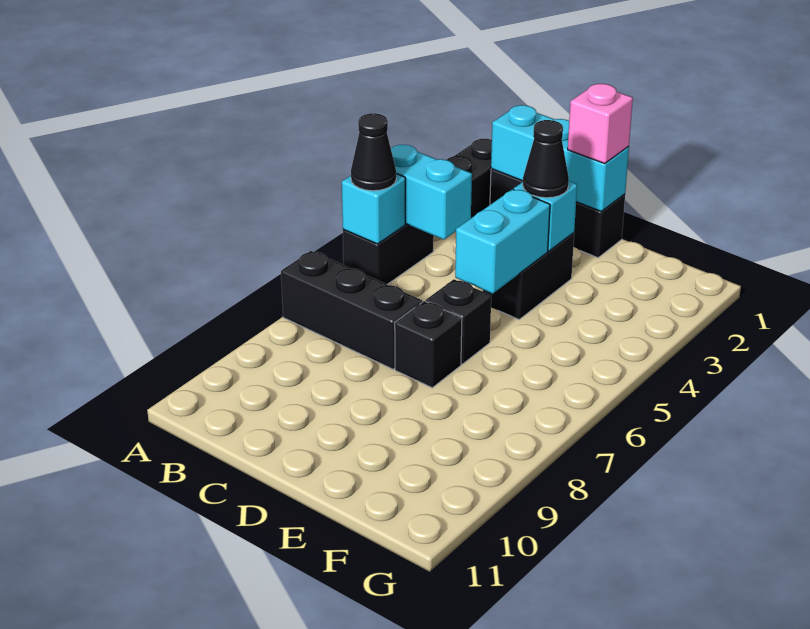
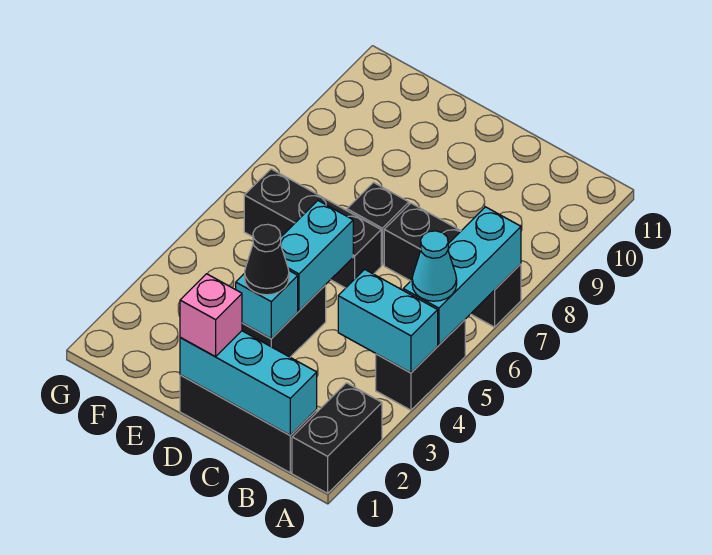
cyan brick A5 level 2 -> cyan brick A5:A7 level 2
black cone A5 level 3 -> cyan cone A5 level 3
black brick D6 level 1 -> black brick D6:F6 level 1

